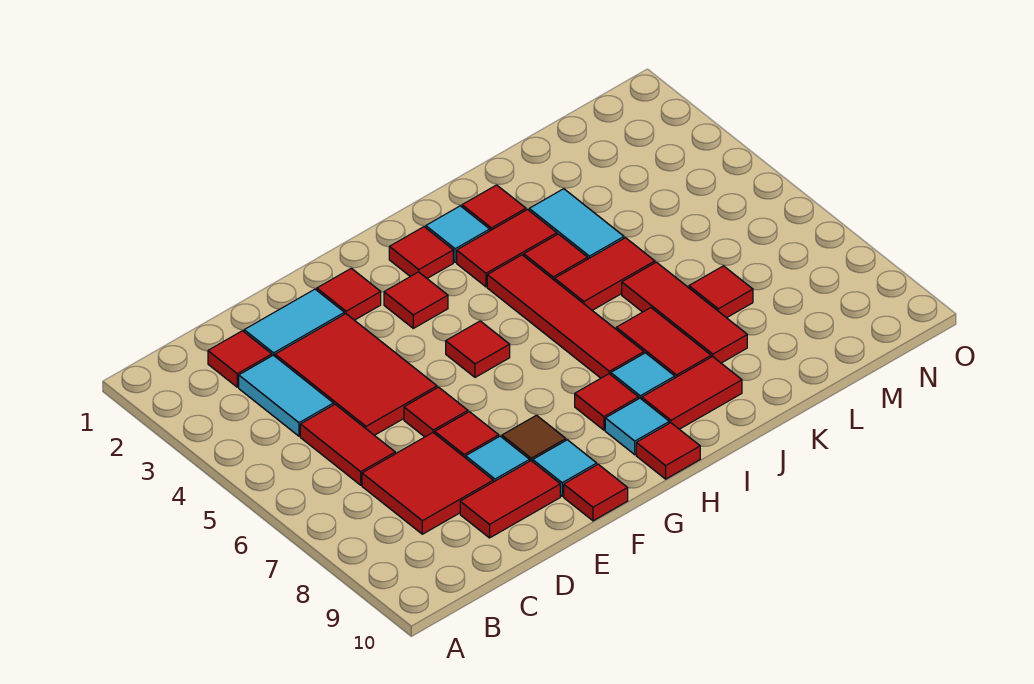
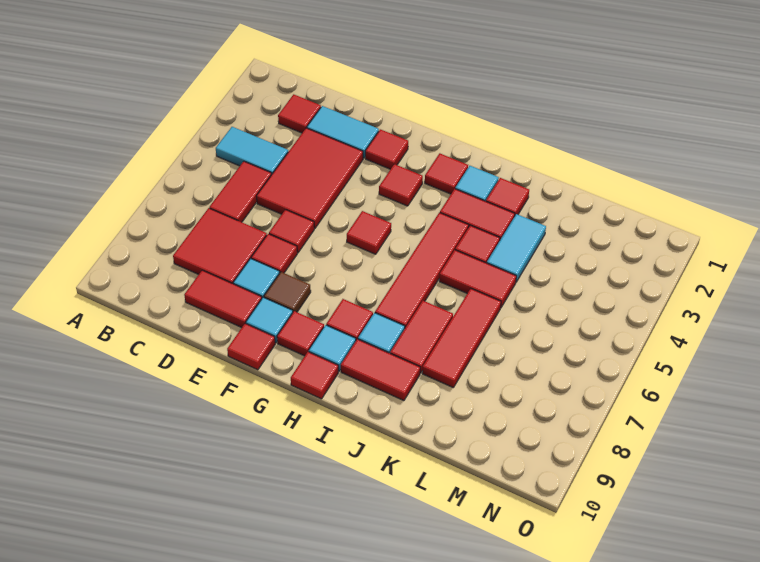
cyan tile C3:C4 level 1 -> cyan tile B4:C4 level 1
red tile L7 level 1 -> red tile G9 level 1

